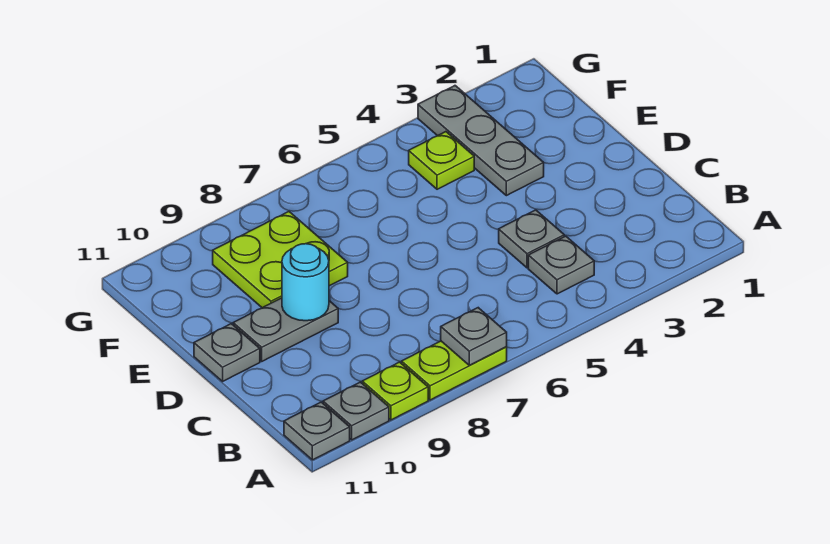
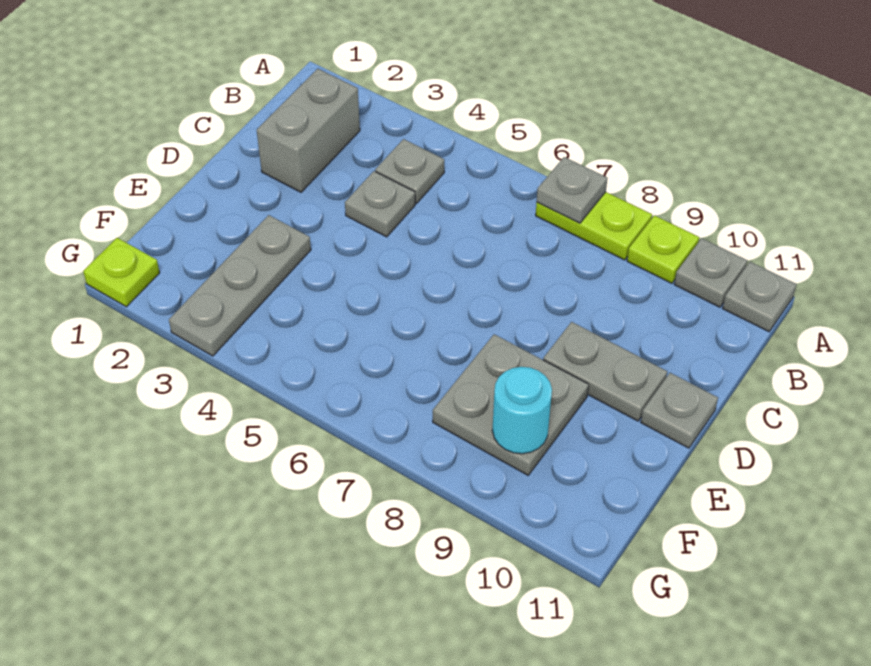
none -> grey brick B2:C2 level 1
cyan round brick D9 level 2 -> cyan round brick F9 level 2
lime plate E8:F9 level 1 -> grey plate E8:F9 level 1
lime plate F4 level 1 -> lime plate G1 level 1

